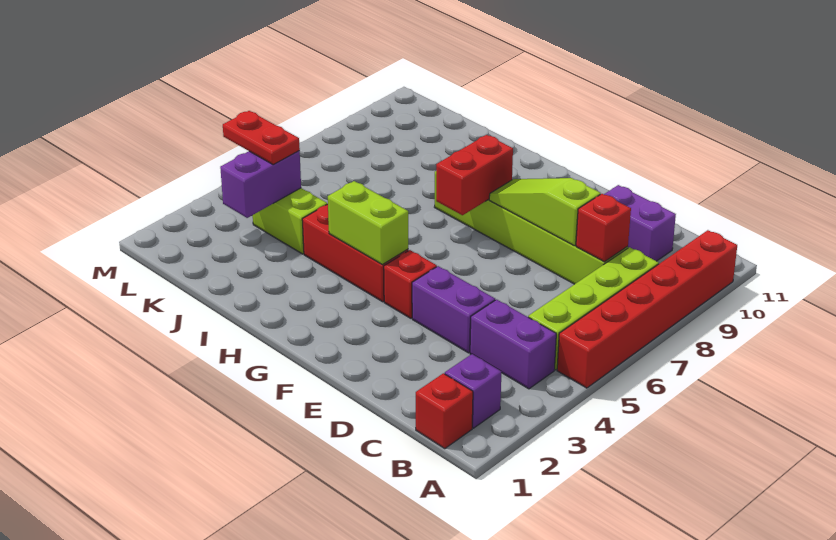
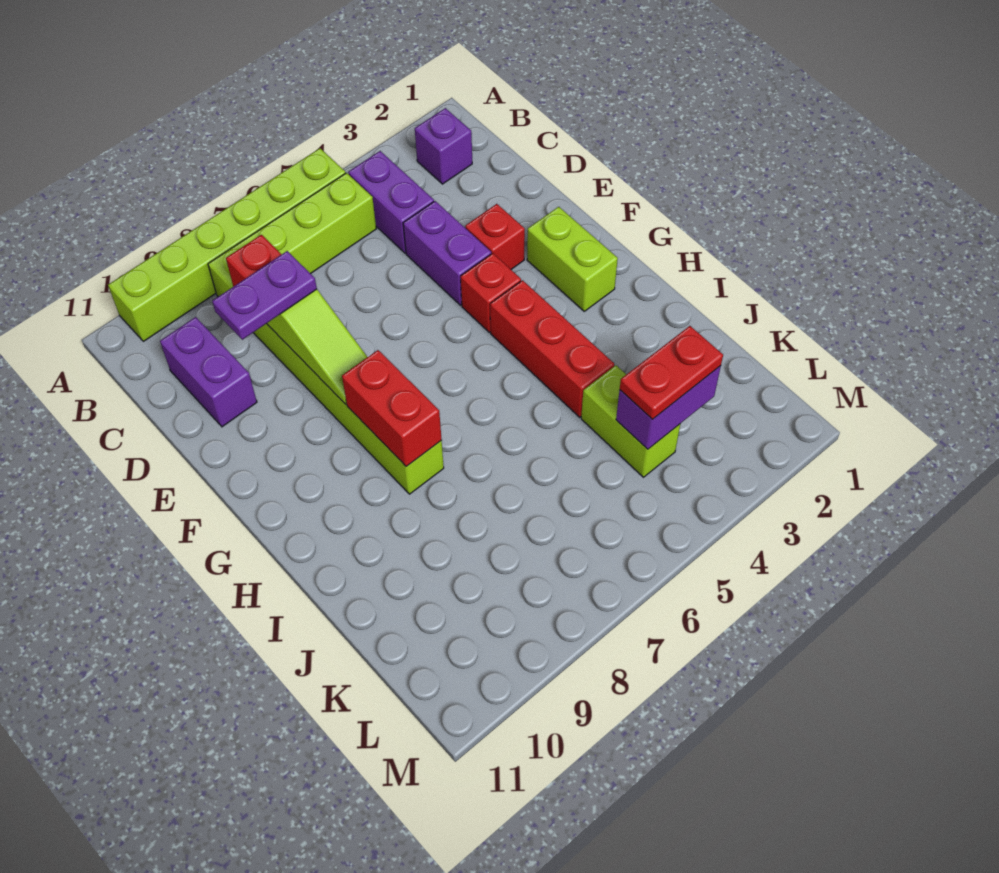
red brick A5:A10 level 1 -> lime brick A5:A10 level 1
red brick B1 level 1 -> red brick E3 level 1
none -> purple plate D8:D9 level 3
lime brick G4:H4 level 2 -> lime brick F2:G2 level 1
red brick G7:G8 level 2 -> red brick G8:H8 level 2
red plate K4:L4 level 3 -> red plate K3:K4 level 3

